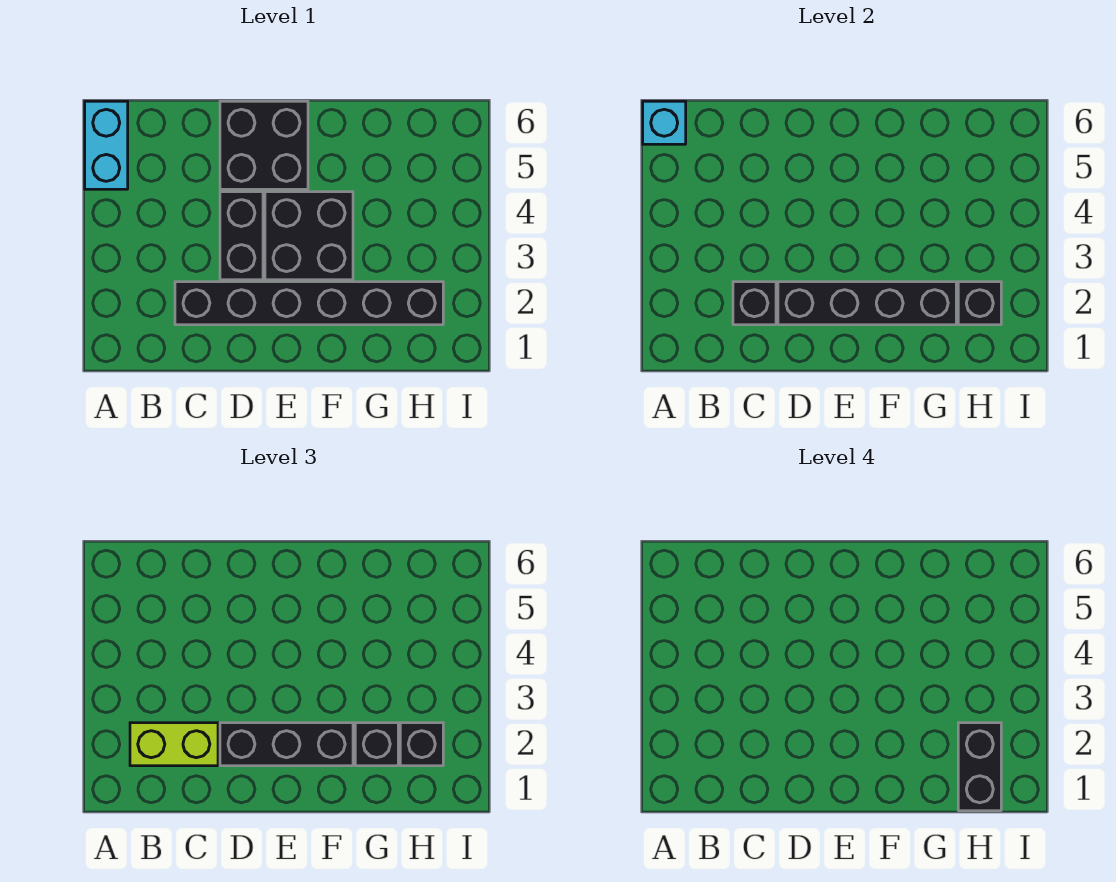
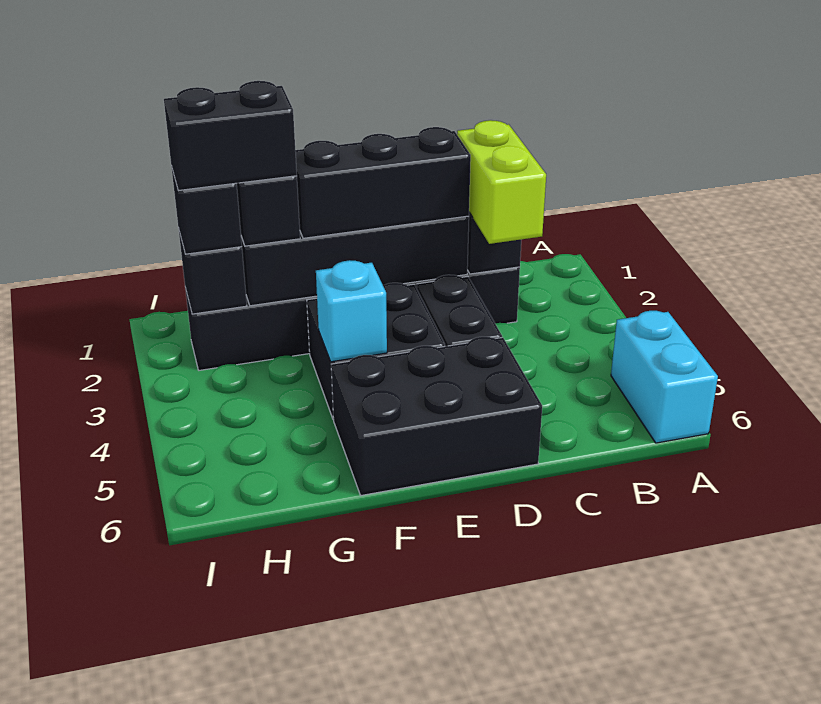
cyan brick A6 level 2 -> cyan brick F4 level 2
lime brick B2:C2 level 3 -> lime brick C2:C3 level 3
black brick D5:E6 level 1 -> black brick D5:F6 level 1
black brick H1:H2 level 4 -> black brick G2:H2 level 4

